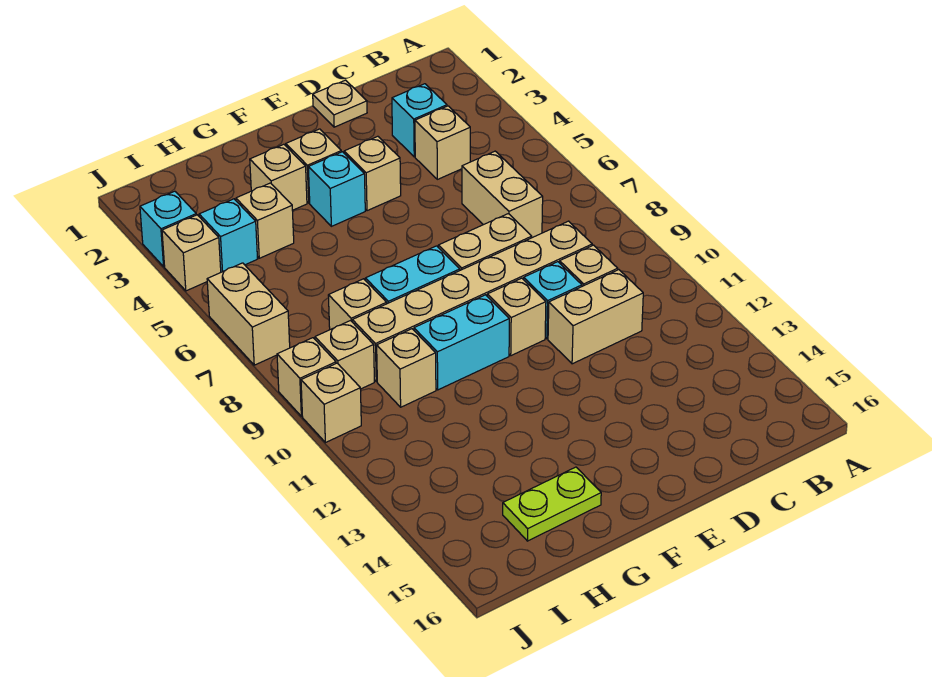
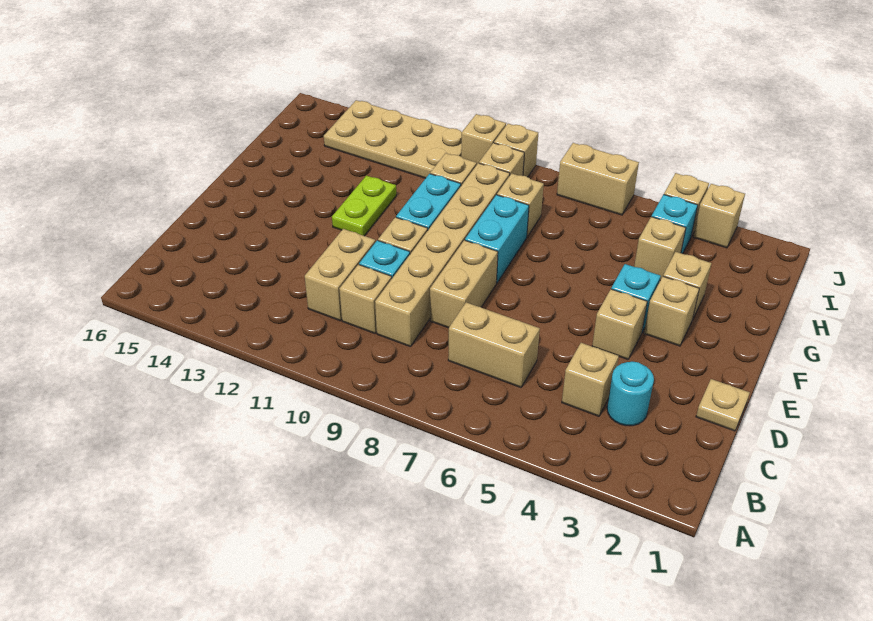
cyan brick C3 level 1 -> cyan round brick C3 level 1
lime plate G15:H15 level 1 -> lime plate F12:G12 level 1
none -> tan plate I11:J14 level 1
cyan brick J3 level 1 -> tan brick J3 level 1

